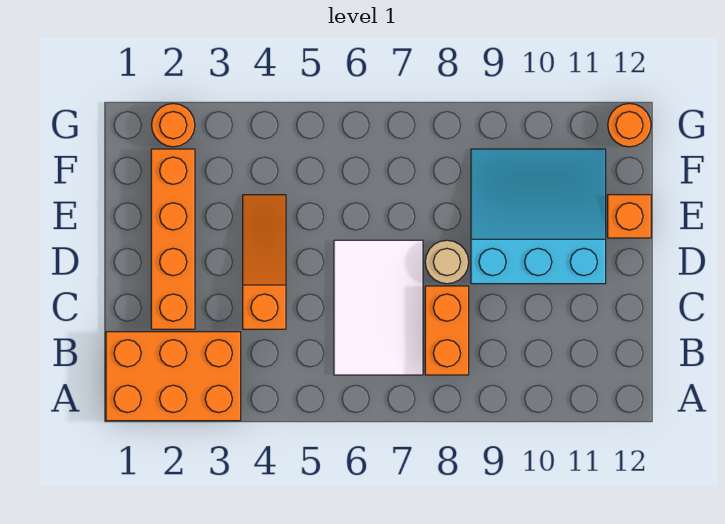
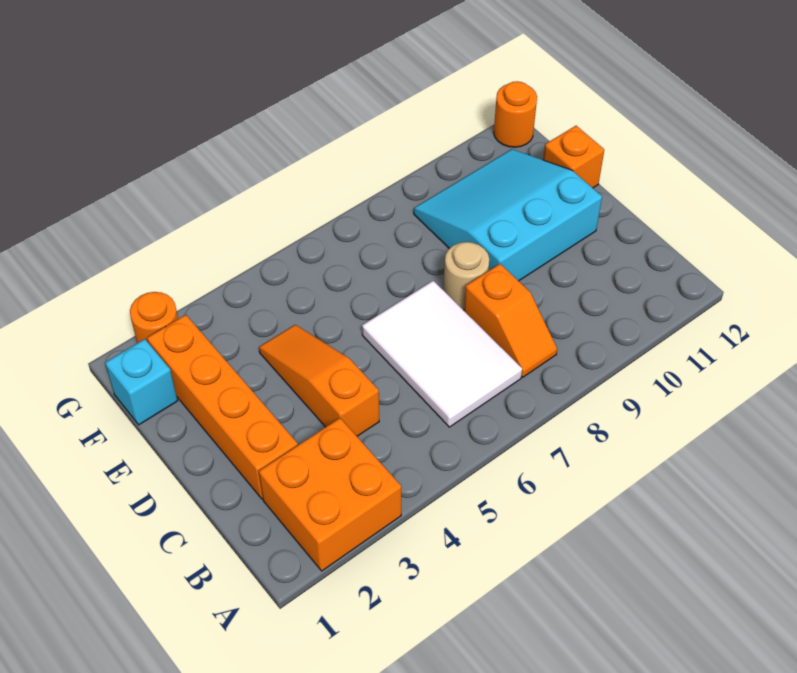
orange brick A1:B3 level 1 -> orange brick A2:B3 level 1
orange brick B8:C8 level 1 -> orange slope B8:C8 level 1 top C
none -> cyan brick F1 level 1

